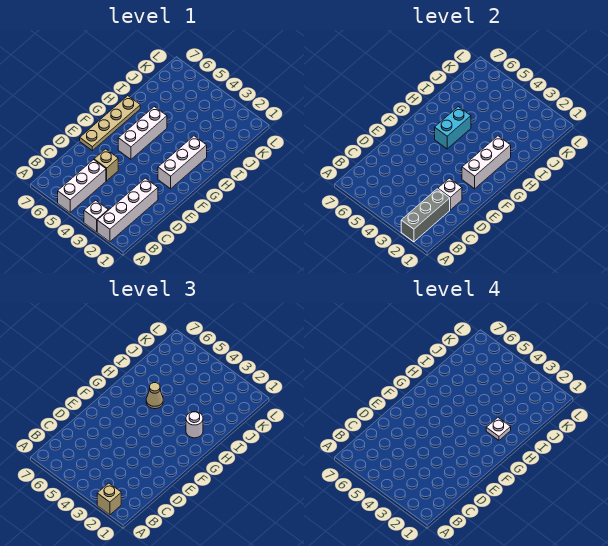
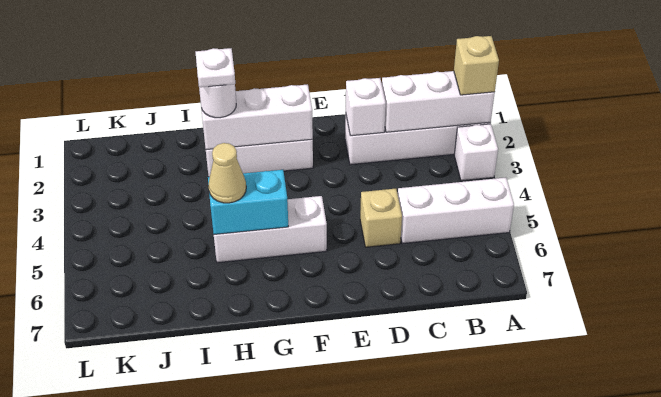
grey brick A2:C2 level 2 -> white brick A2:C2 level 2
tan plate E7:H7 level 1 -> none

